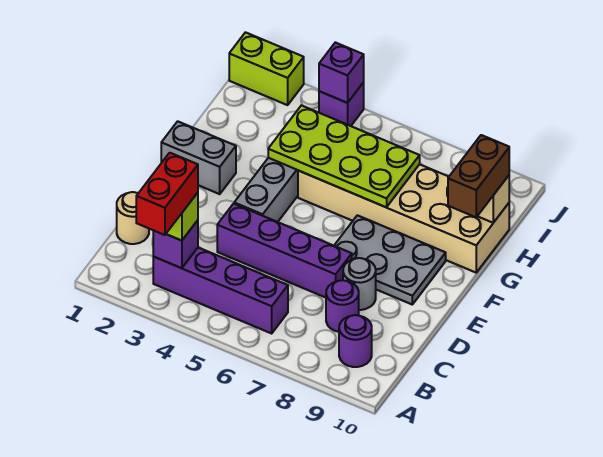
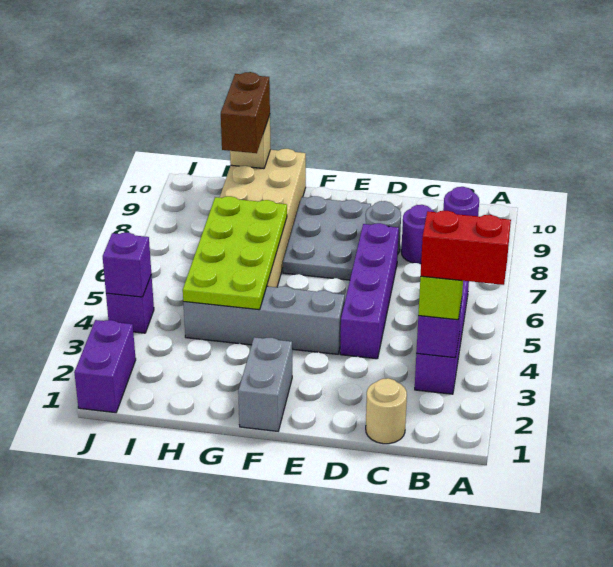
brown brick G10:H10 level 3 -> brown brick H9:H10 level 3
lime brick J1:J2 level 1 -> purple brick J1:J2 level 1

